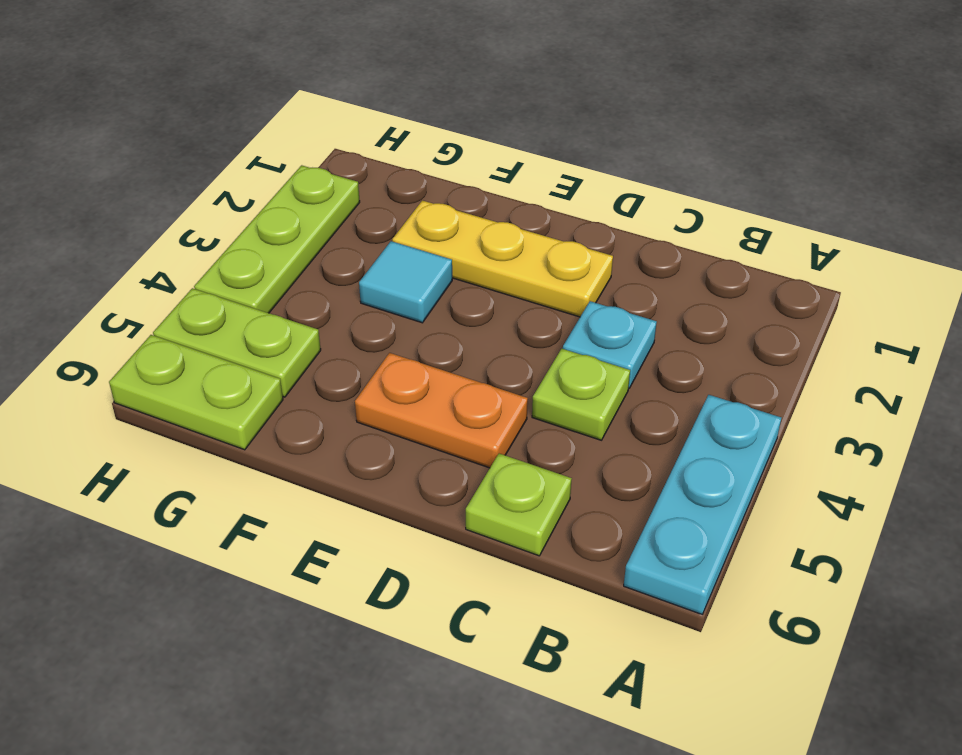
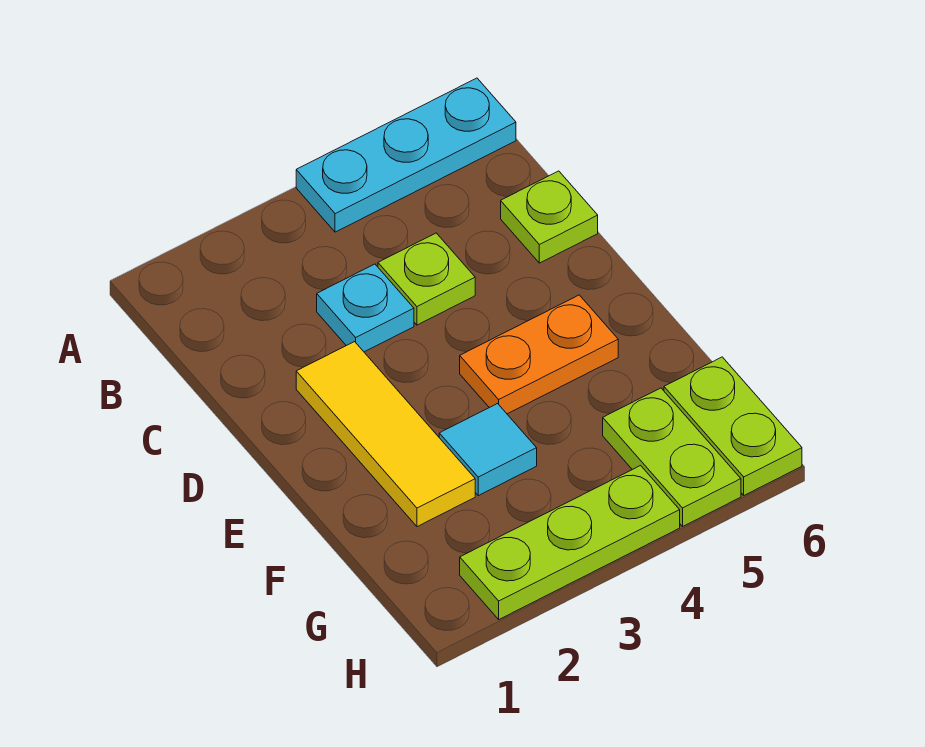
yellow plate D2:F2 level 1 -> yellow tile D2:F2 level 1
orange plate D5:E5 level 1 -> orange plate E4:E5 level 1

